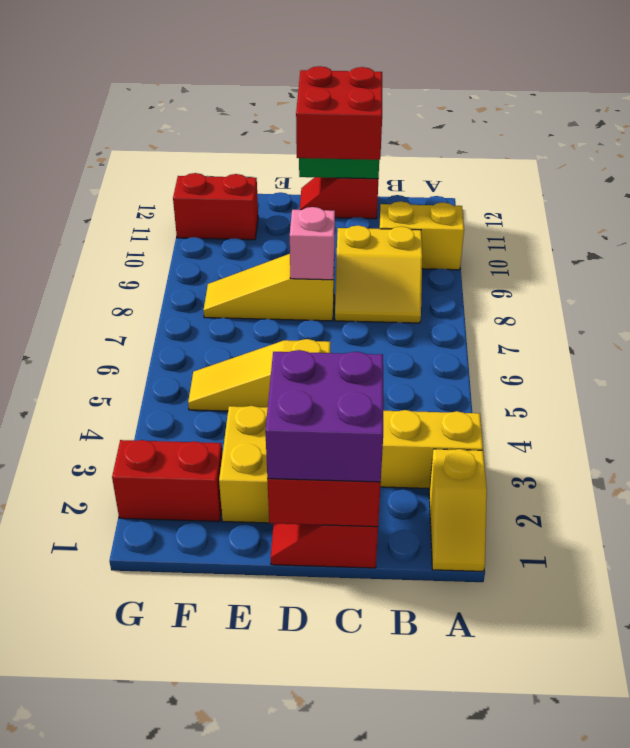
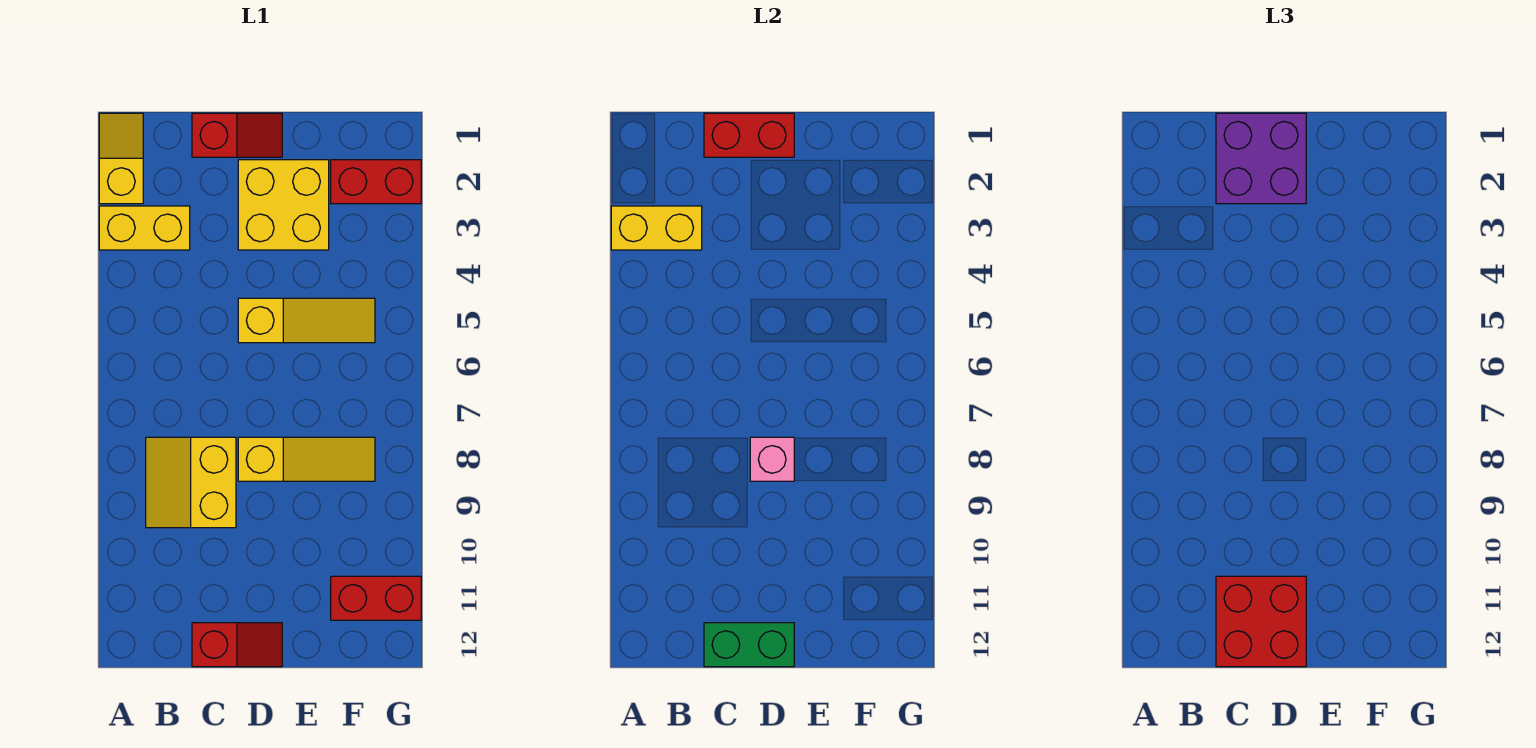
yellow brick A10:B10 level 1 -> yellow brick A3:B3 level 2
yellow slope B8:C9 level 1 top 9 -> yellow slope B8:C9 level 1 top C

